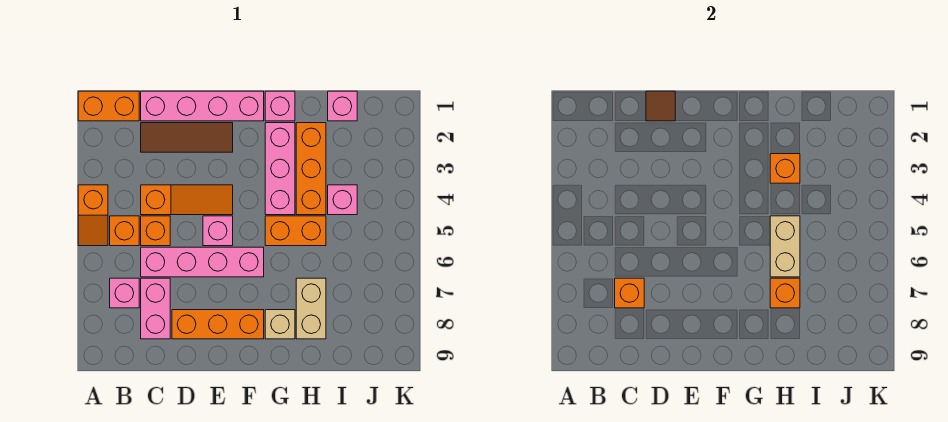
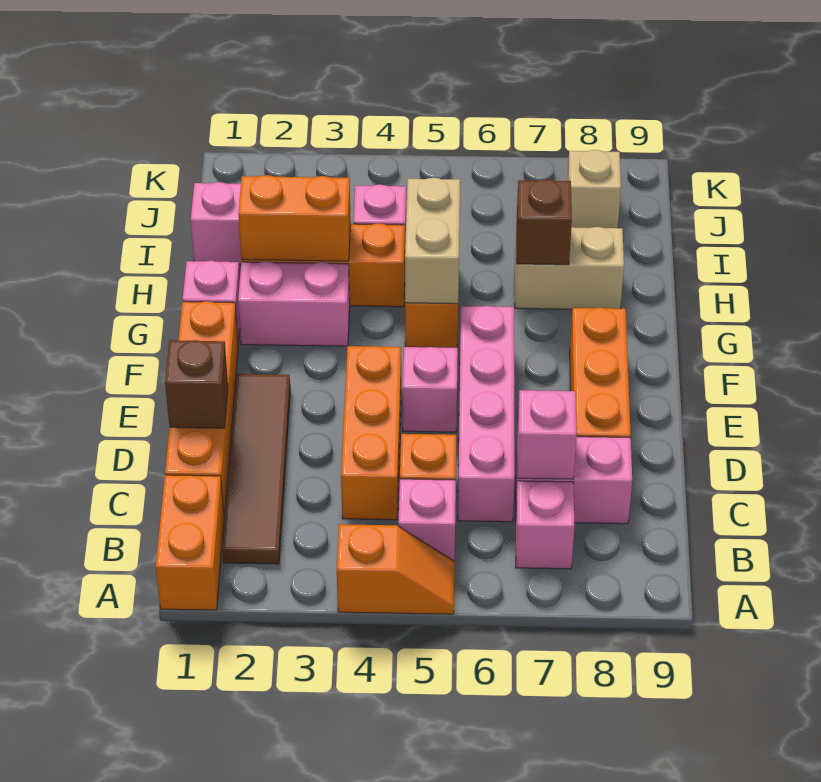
orange brick B5 level 1 -> pink brick B5 level 1
pink brick C1:F1 level 1 -> orange brick C1:F1 level 1
brown tile C2:E2 level 1 -> brown tile B2:E2 level 1
orange slope C4:E4 level 1 top C -> orange brick C4:E4 level 1
orange brick C7 level 2 -> pink brick C7 level 2
brown tile D1 level 2 -> brown brick D1 level 2
pink brick G2:G4 level 1 -> pink brick G2:G3 level 1
tan brick G8 level 1 -> tan brick J8 level 1
orange brick H3 level 2 -> orange brick H2:H3 level 2
tan brick H5:H6 level 2 -> tan brick G5:H5 level 2
orange brick H7 level 2 -> brown brick H7 level 2

